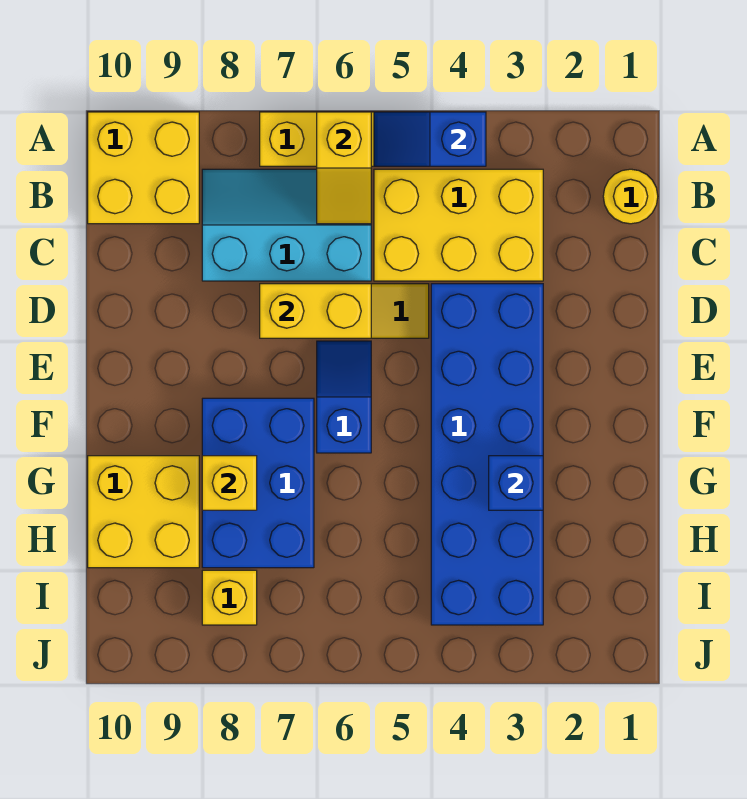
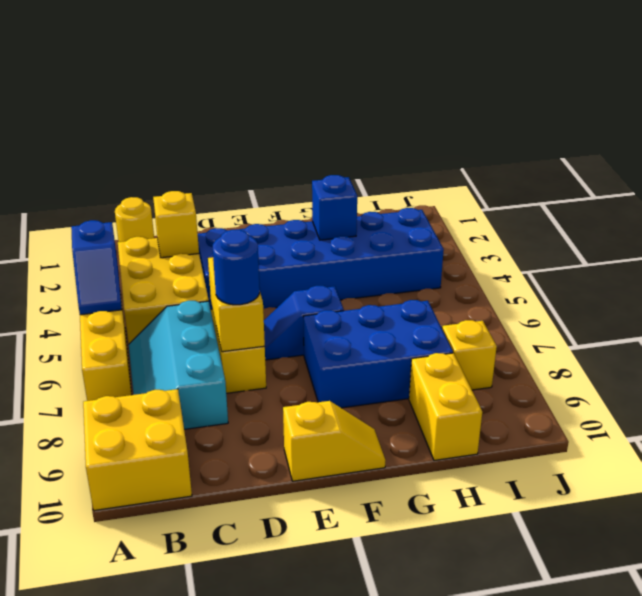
yellow slope A6:B6 level 2 top A -> yellow slope E10:F10 level 1 top E
none -> blue round brick D7 level 3
yellow brick G8 level 2 -> yellow brick C3 level 2
yellow brick G9:H10 level 1 -> yellow brick H9:H10 level 1

